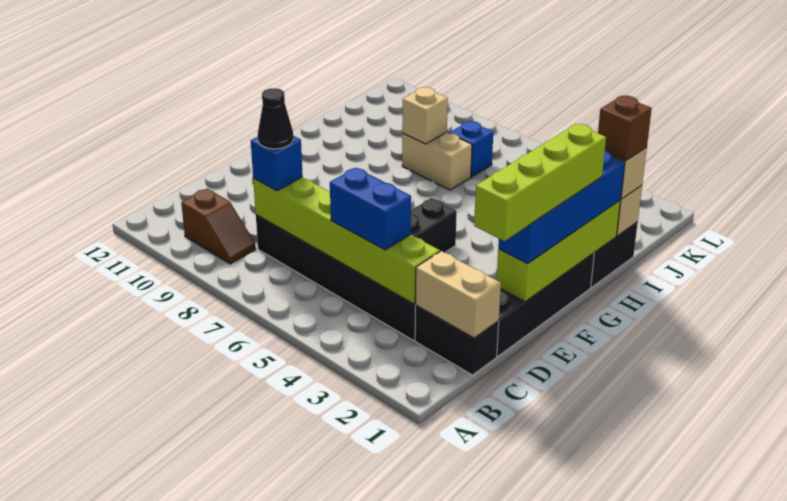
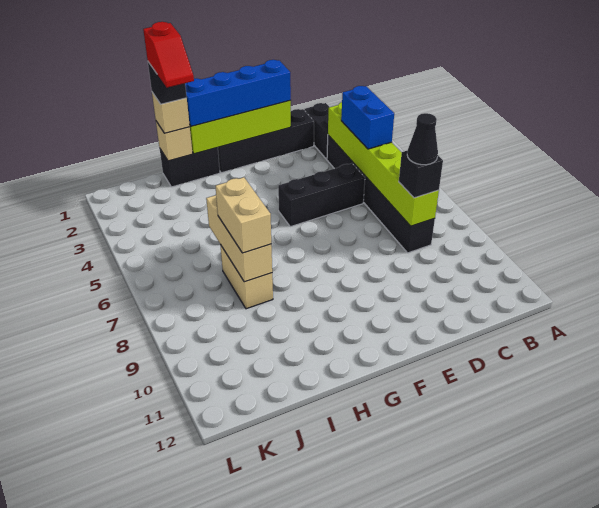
brown slope B9:B10 level 1 top 10 -> none
tan brick C1:C2 level 2 -> tan brick I7:I8 level 3
blue brick C8 level 3 -> black brick C8 level 3
lime brick D1:G1 level 4 -> none
brown brick I1 level 4 -> black brick I1 level 4
none -> red slope I1:I2 level 5 top 1
tan brick I8 level 2 -> tan brick I6:I8 level 2
blue brick J7 level 1 -> none

